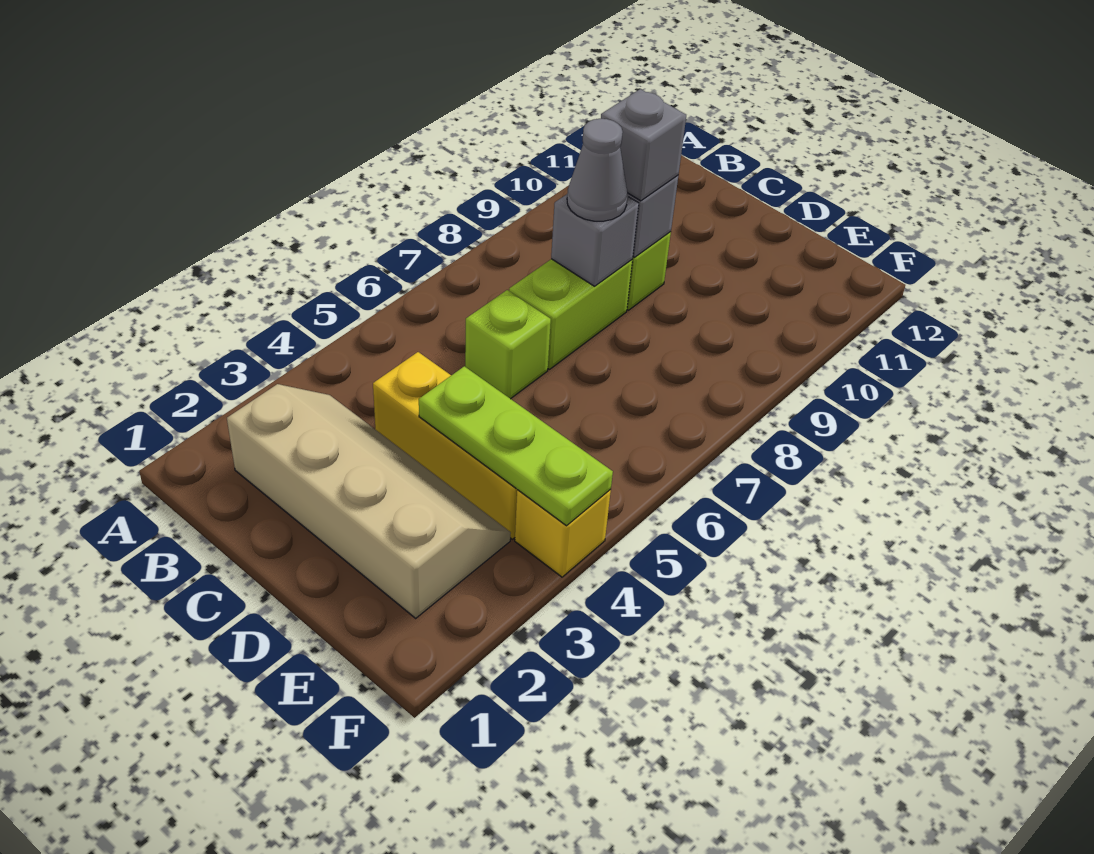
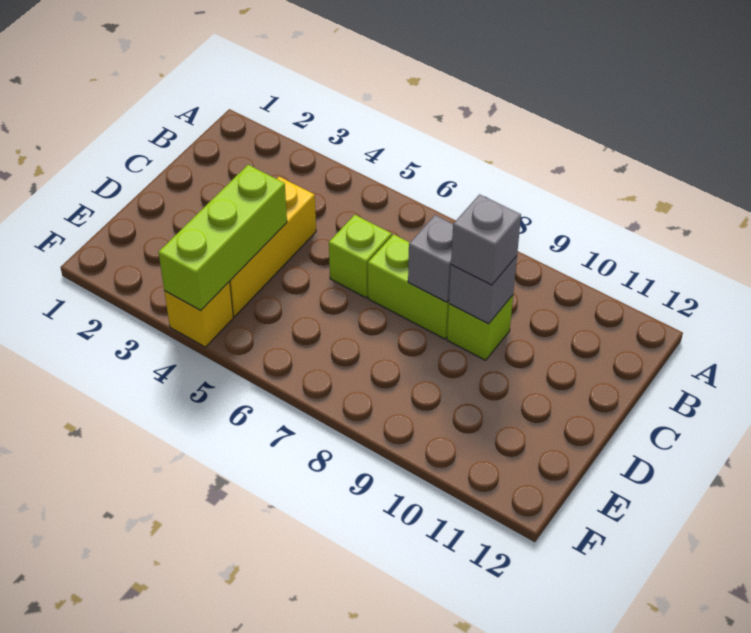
tan slope B2:E3 level 1 top 2 -> none
grey cone C8 level 3 -> none
lime plate D4:F4 level 2 -> lime brick D4:F4 level 2

